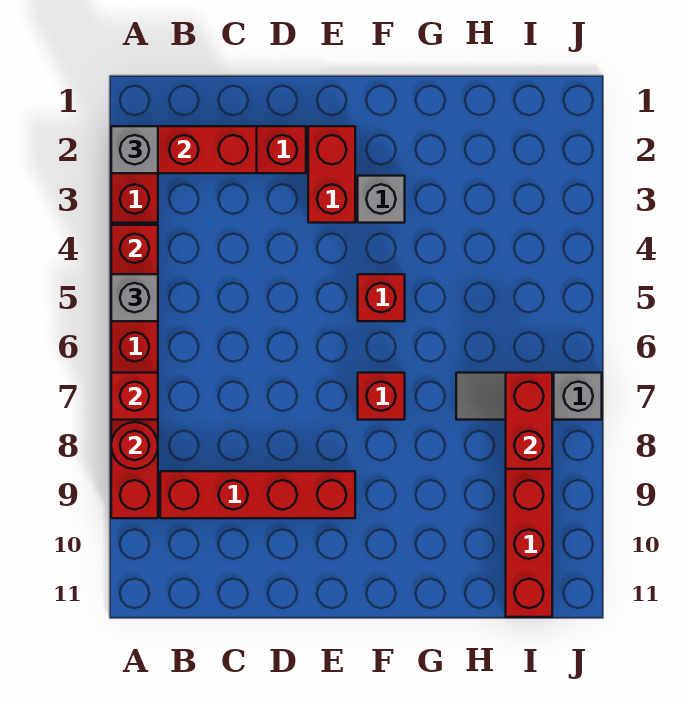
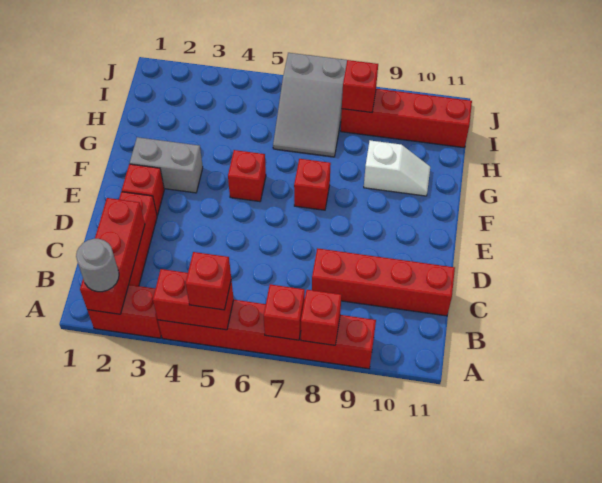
grey brick A2 level 3 -> grey round brick A2 level 3
grey brick A5 level 3 -> red brick A5 level 3
red round brick A8 level 2 -> red brick A8 level 2
red brick B9:E9 level 1 -> red brick C8:C11 level 1
red brick E2:E3 level 1 -> red brick E2 level 1
grey brick F3 level 1 -> grey brick F2:F3 level 1
none -> white slope G9:G10 level 1 top 9
grey slope H7:J7 level 1 top J -> grey slope H6:J7 level 1 top J
red brick I7:I8 level 2 -> red brick I8 level 2

